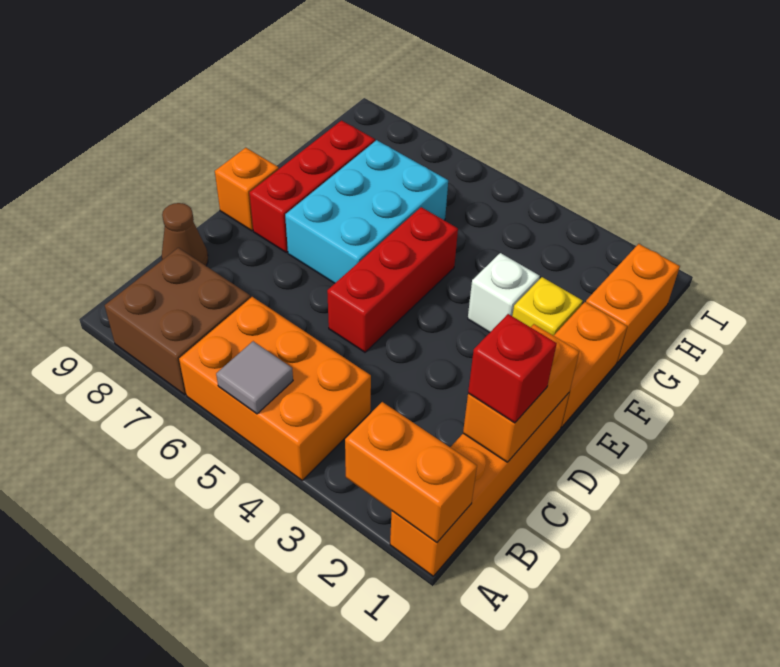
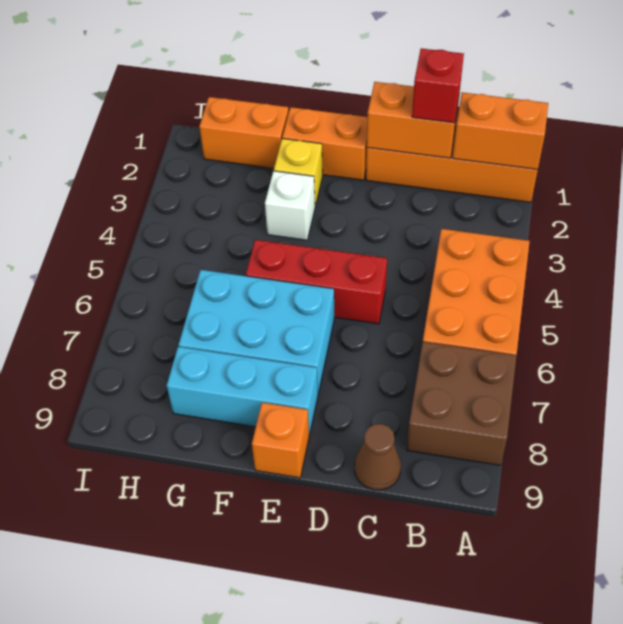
orange brick A1:A2 level 2 -> orange brick A1:B1 level 2
grey tile A5 level 2 -> none
red brick E8:G8 level 1 -> cyan brick E8:G8 level 1

